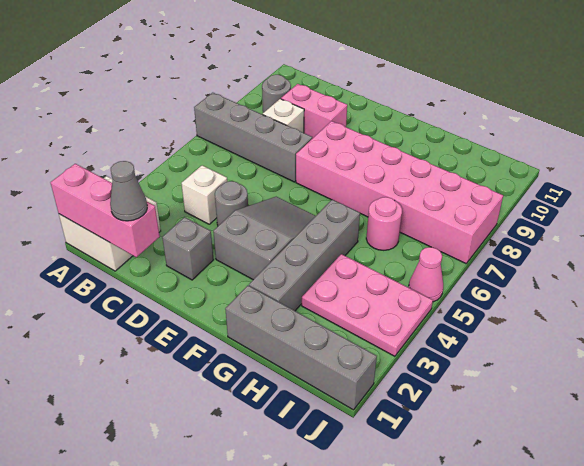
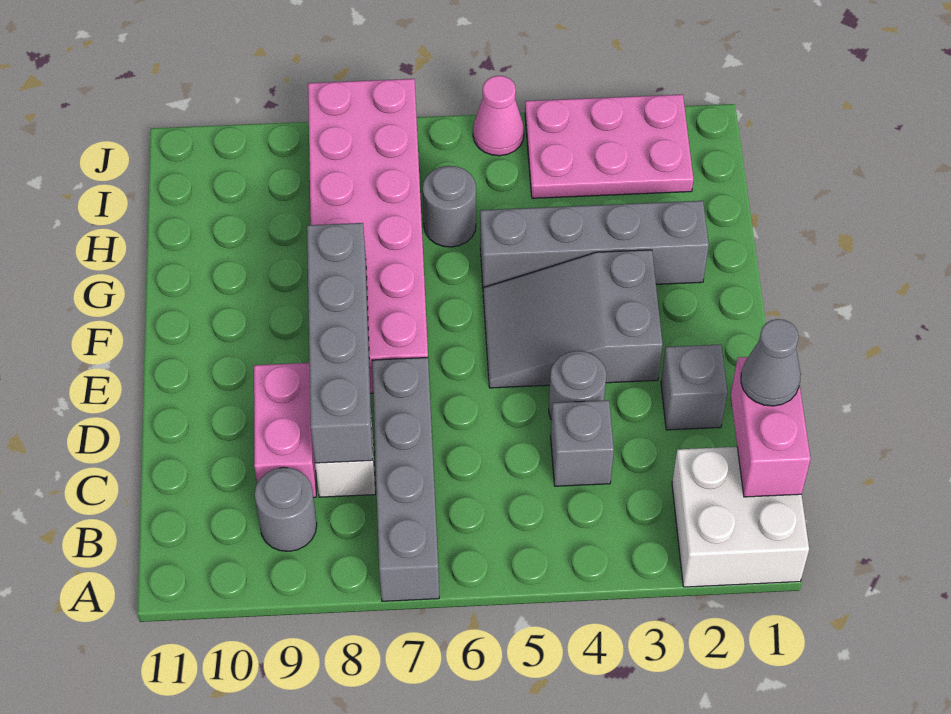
pink brick A1:C1 level 2 -> pink brick B1:C1 level 2
white brick C4 level 1 -> grey brick C4 level 1
grey brick G1:J1 level 1 -> grey brick C8:F8 level 2
pink plate H3:J4 level 1 -> pink plate I2:J4 level 1
pink round brick H6 level 1 -> grey round brick H6 level 1

